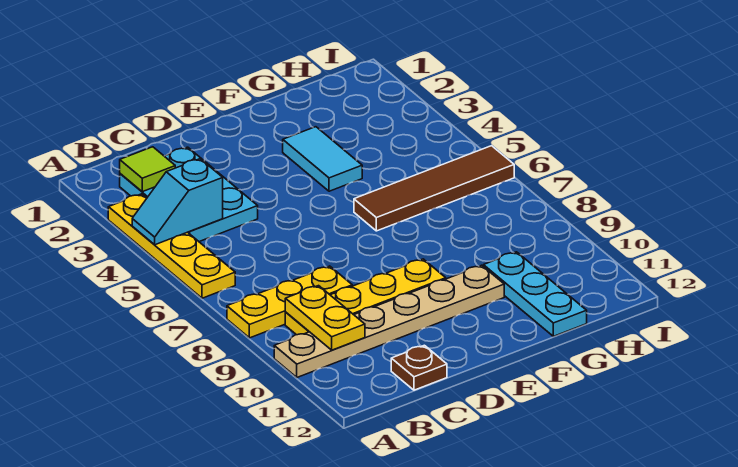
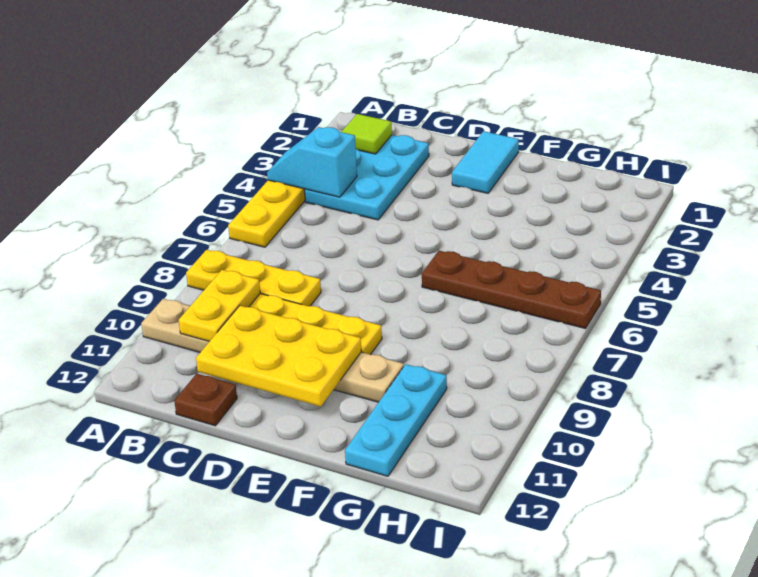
none -> yellow plate C10:E11 level 2
cyan tile F3:F4 level 1 -> cyan tile E1:E2 level 1
brown tile F6:I6 level 1 -> brown plate F6:I6 level 1

